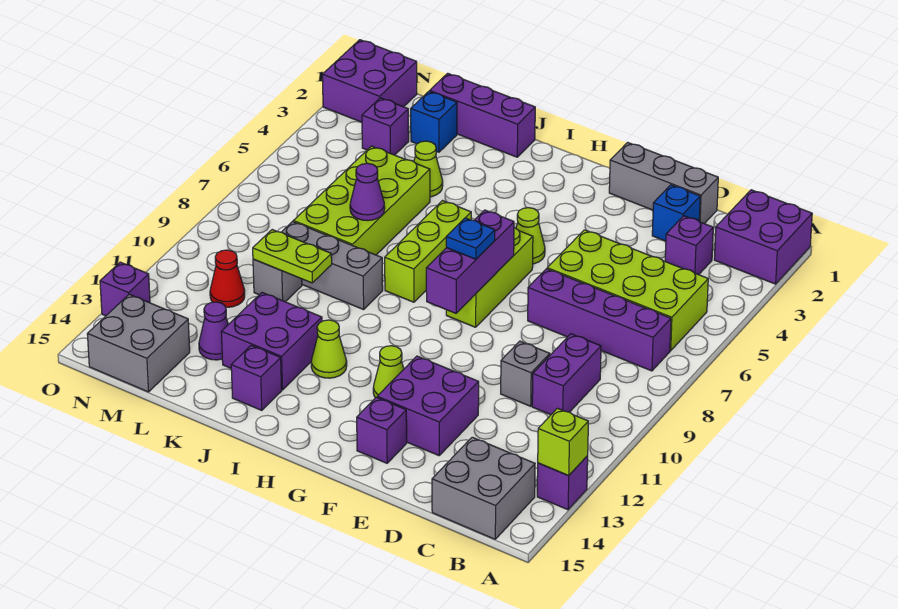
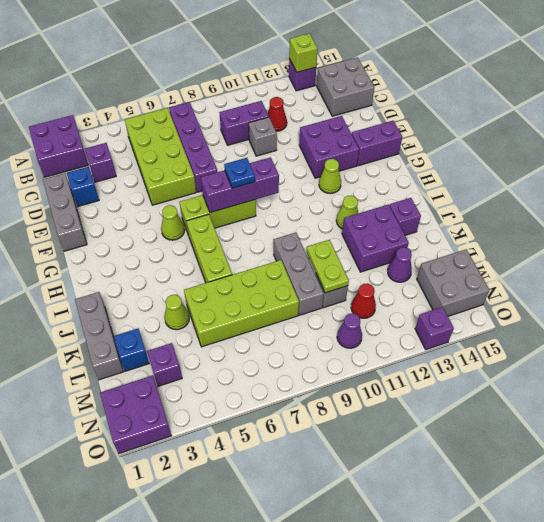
none -> red cone C11 level 1
purple brick F14 level 1 -> purple brick F14:F15 level 1
lime brick I6:I8 level 1 -> lime brick H6:J6 level 1
purple brick J1:L1 level 1 -> grey brick J1:L1 level 1
purple cone K7 level 2 -> purple cone N10 level 1

